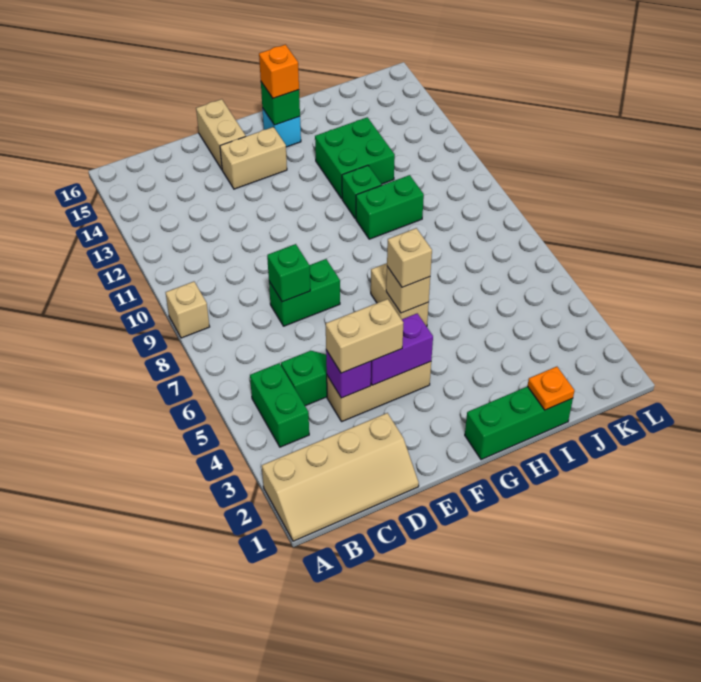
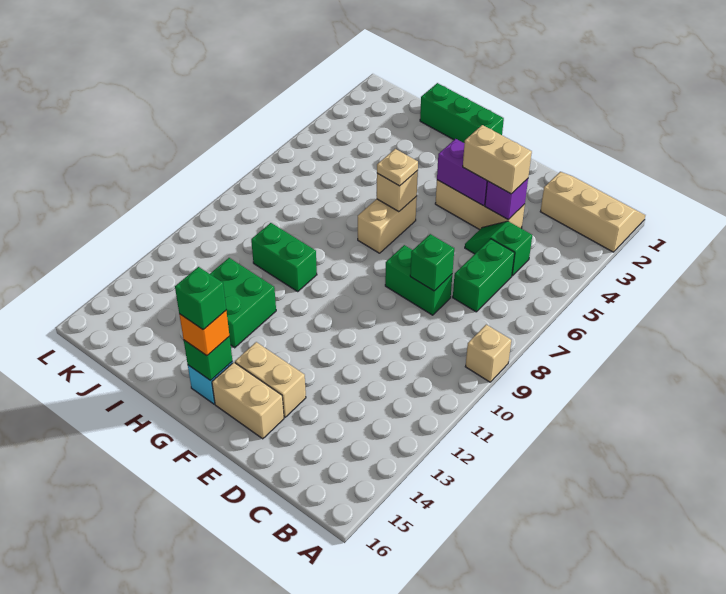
tan slope A1:D2 level 1 top 2 -> tan slope A1:C2 level 1 top 2
green brick B4:B5 level 1 -> green brick C6:C7 level 1
tan brick E15:E16 level 1 -> tan brick E15:F15 level 1
tan brick G6 level 3 -> tan plate G6 level 3
green brick H11 level 1 -> green brick G15 level 4
orange plate I1 level 2 -> none

